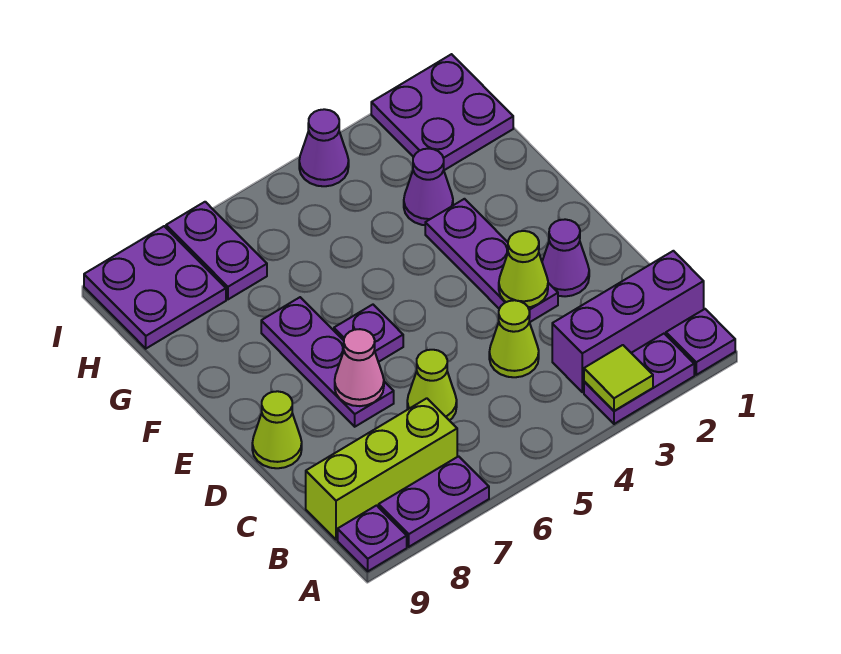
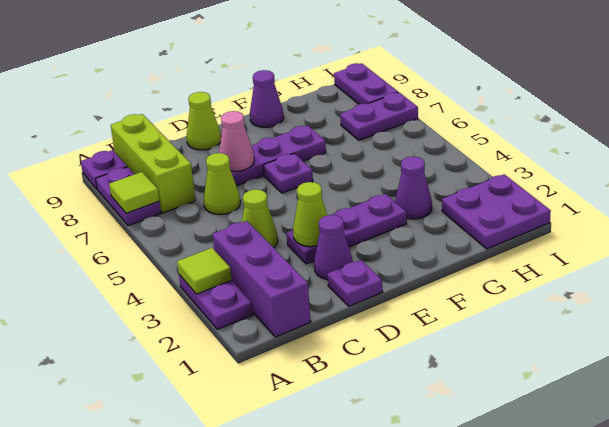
purple plate A1 level 1 -> purple plate D1 level 1
none -> lime tile A7 level 2
purple plate H8:I9 level 1 -> purple plate I8:I9 level 1
purple cone I4 level 1 -> purple cone F9 level 1

